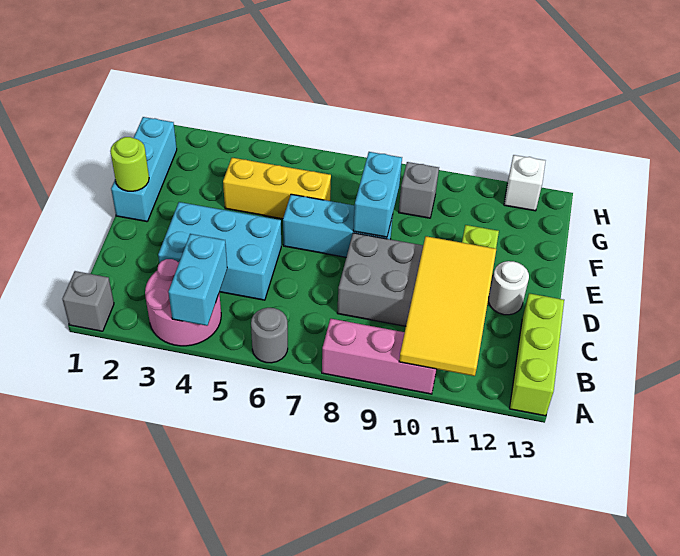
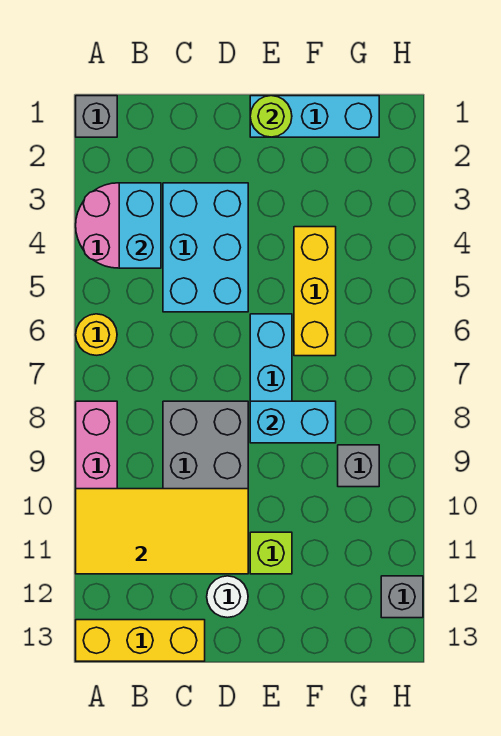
cyan brick A4:B4 level 2 -> cyan brick B3:B4 level 2
grey round brick A6 level 1 -> yellow round brick A6 level 1
lime brick A13:C13 level 1 -> yellow brick A13:C13 level 1
white brick H12 level 1 -> grey brick H12 level 1

